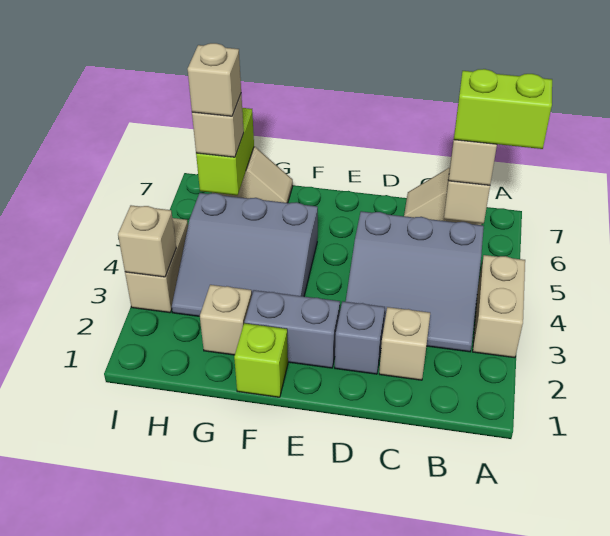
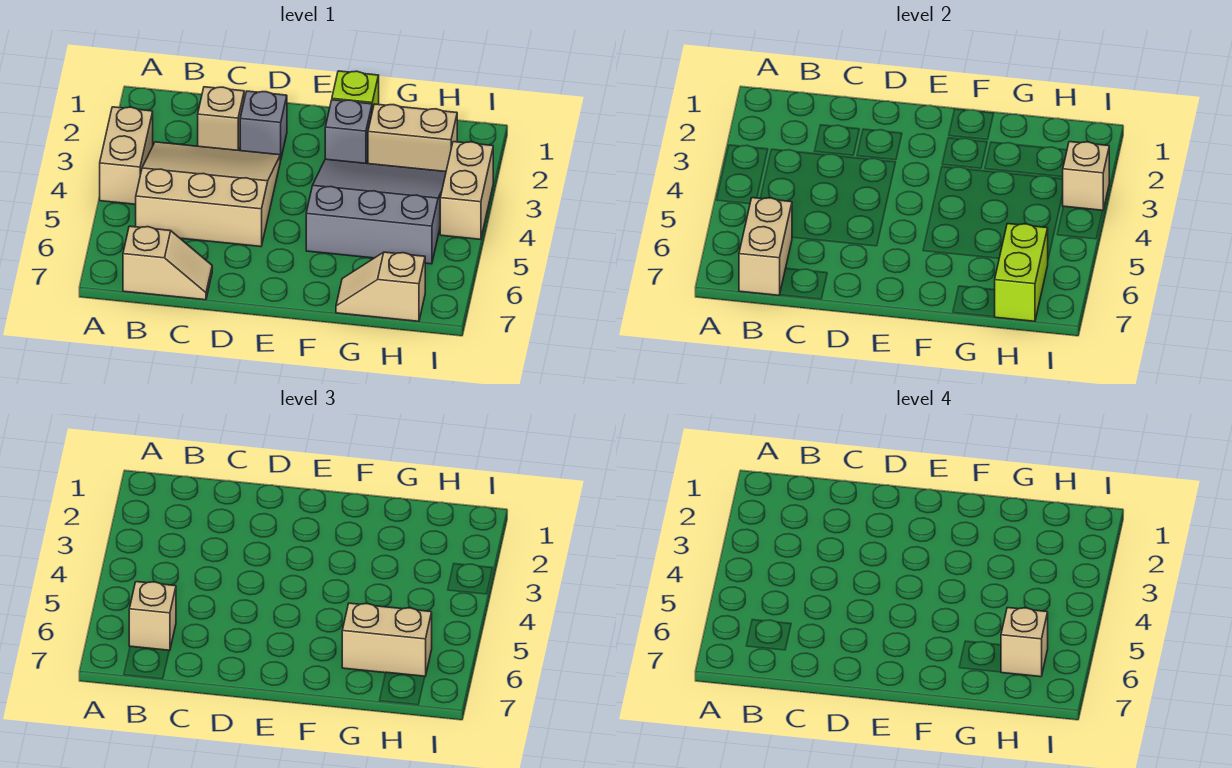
lime brick A6:B6 level 4 -> none
grey slope B3:D5 level 1 top 5 -> tan slope B3:D5 level 1 top 5
grey brick E2:F2 level 1 -> grey brick F2 level 1
tan brick G2 level 1 -> tan brick G2:H2 level 1
tan brick H6 level 3 -> tan brick G6:H6 level 3

